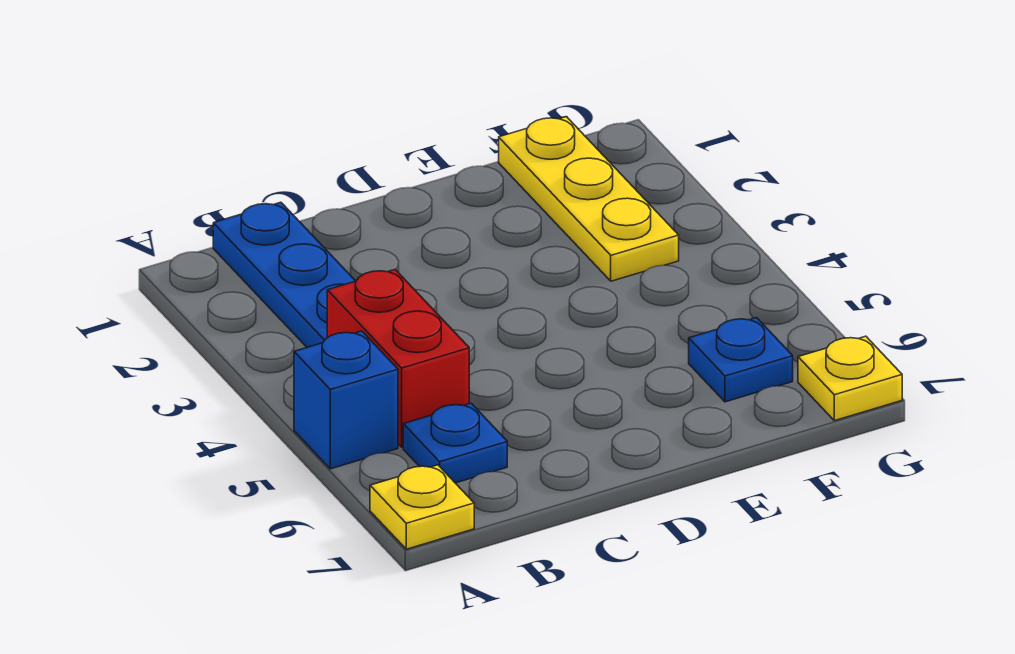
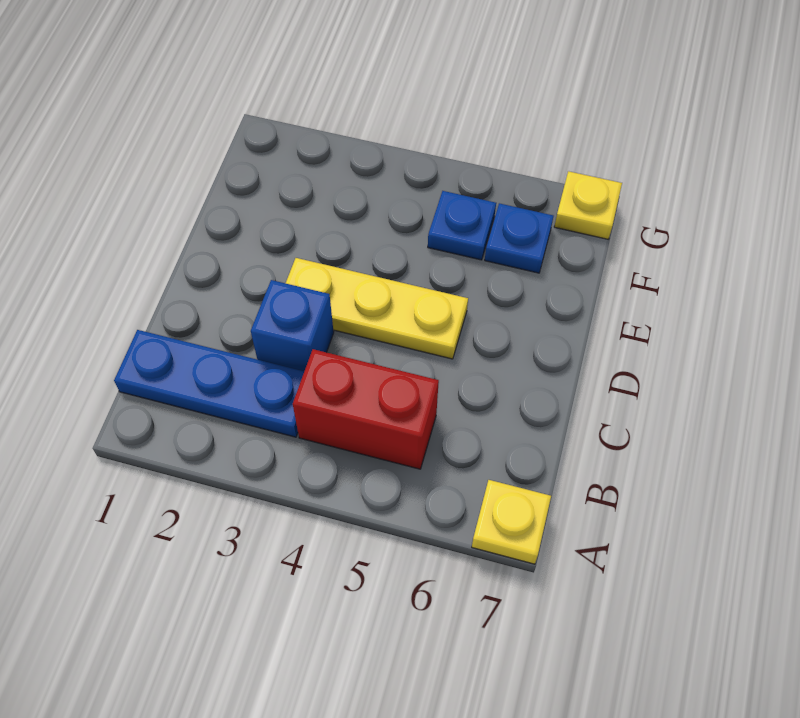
blue brick A5 level 1 -> blue brick C3 level 1
blue plate B6 level 1 -> blue plate F5 level 1
yellow plate F1:F3 level 1 -> yellow plate D3:D5 level 1

